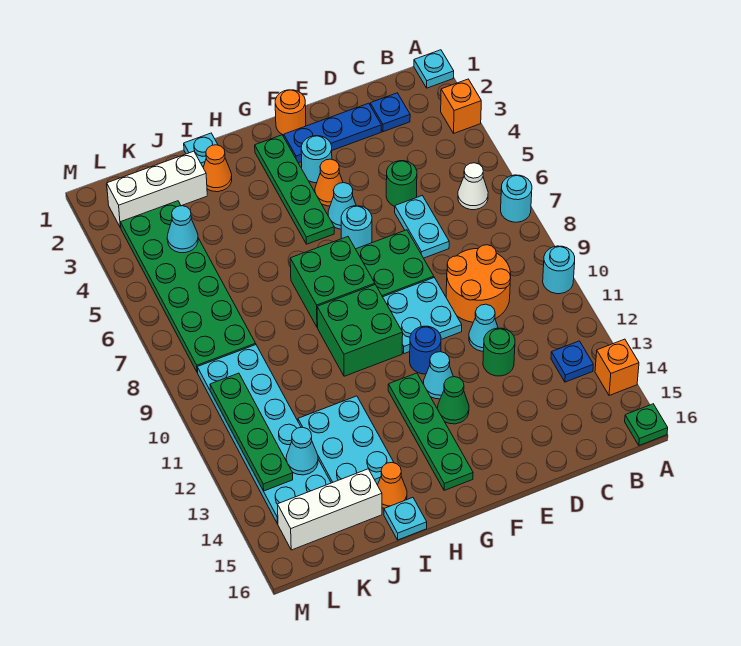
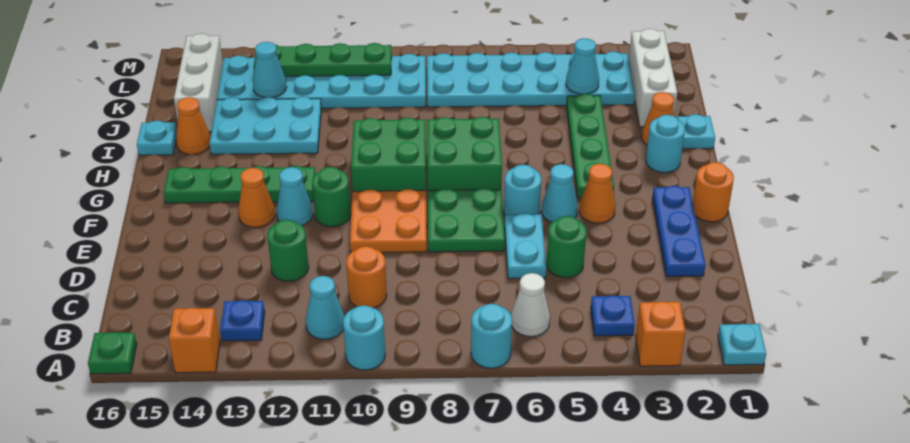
blue plate C2 level 1 -> blue plate B4 level 1
orange round brick C9:D10 level 1 -> orange round brick C10 level 1
cyan plate D6:D7 level 1 -> cyan plate D6:E6 level 1
cyan cone D11 level 1 -> cyan cone B11 level 1
cyan plate E9:F10 level 1 -> orange plate E9:F10 level 1
cyan round brick F3 level 1 -> cyan round brick H2 level 1
blue round brick F11 level 1 -> green round brick F11 level 1
green cone F13 level 1 -> orange cone F13 level 1
green plate G2:G5 level 1 -> green plate G4:J4 level 1
green plate K3:L8 level 1 -> cyan plate K3:L8 level 1

